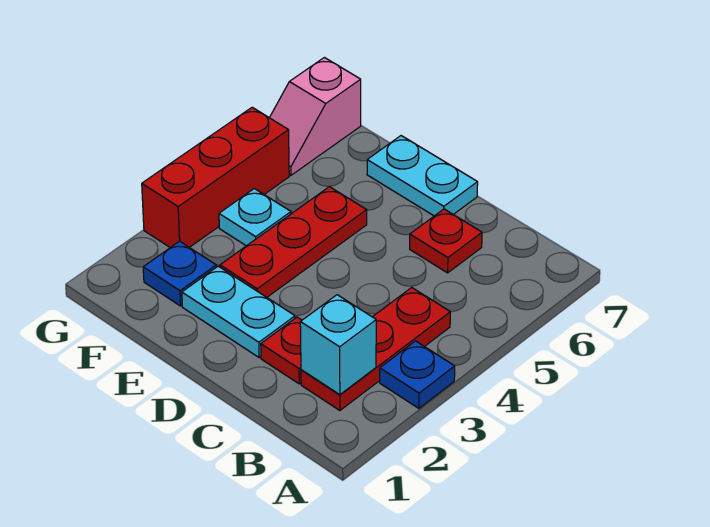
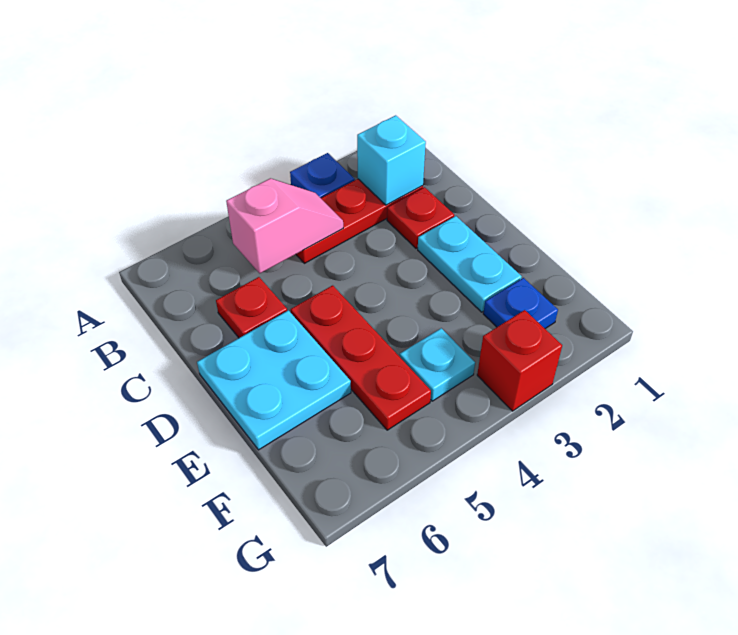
cyan plate D7:E7 level 1 -> cyan plate D6:E7 level 1
red plate E3:E5 level 1 -> red plate D5:F5 level 1
red brick G3:G5 level 1 -> red brick G3 level 1
pink slope G6:G7 level 1 top 7 -> pink slope B4:B5 level 2 top 5

